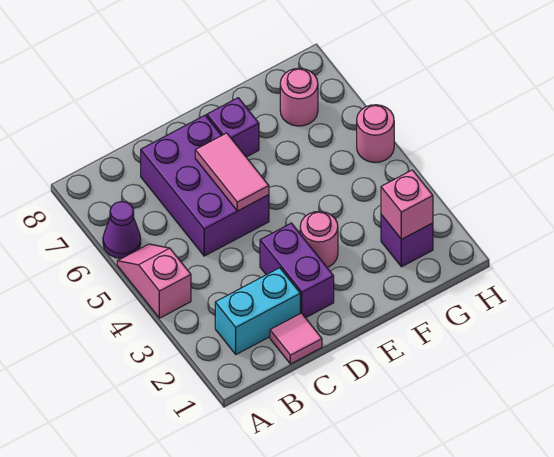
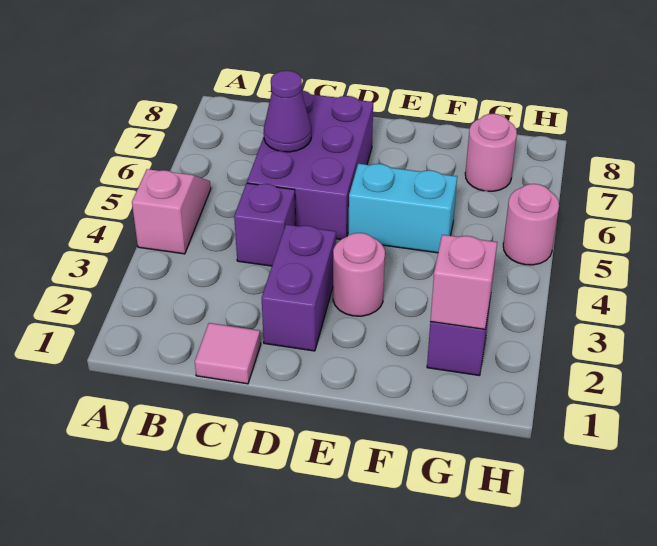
purple cone A6 level 1 -> purple cone C6 level 2
cyan brick B2:C2 level 1 -> cyan brick E5:F5 level 1
pink tile D5:D6 level 2 -> none
purple brick E7 level 1 -> purple brick C4 level 1

